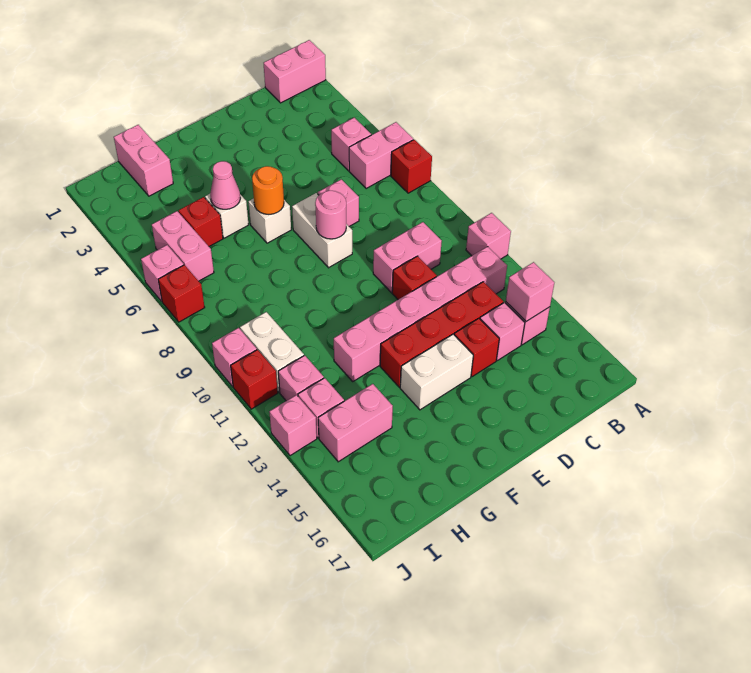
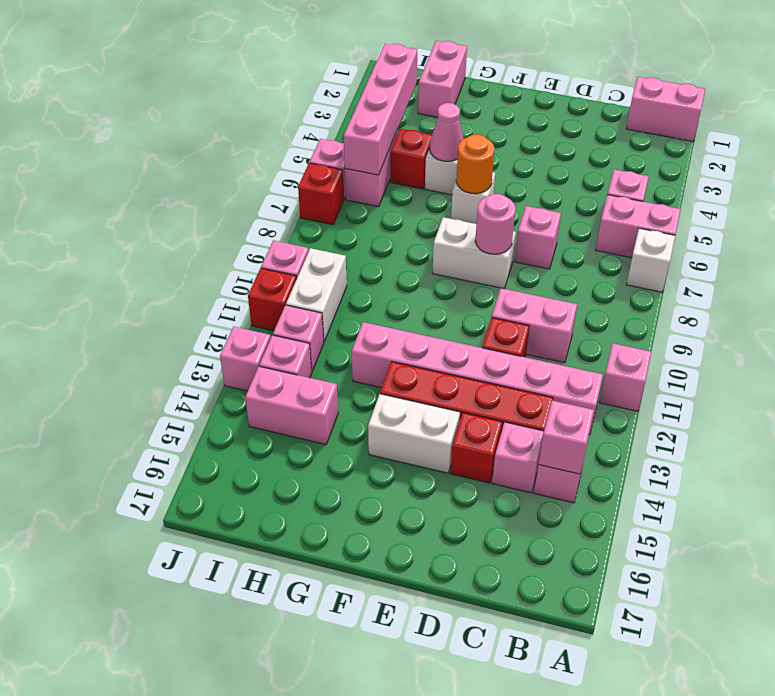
red brick A7 level 1 -> white brick A7 level 1
white brick E7:E8 level 1 -> white brick E8:F8 level 1
none -> pink brick I3:I6 level 2

